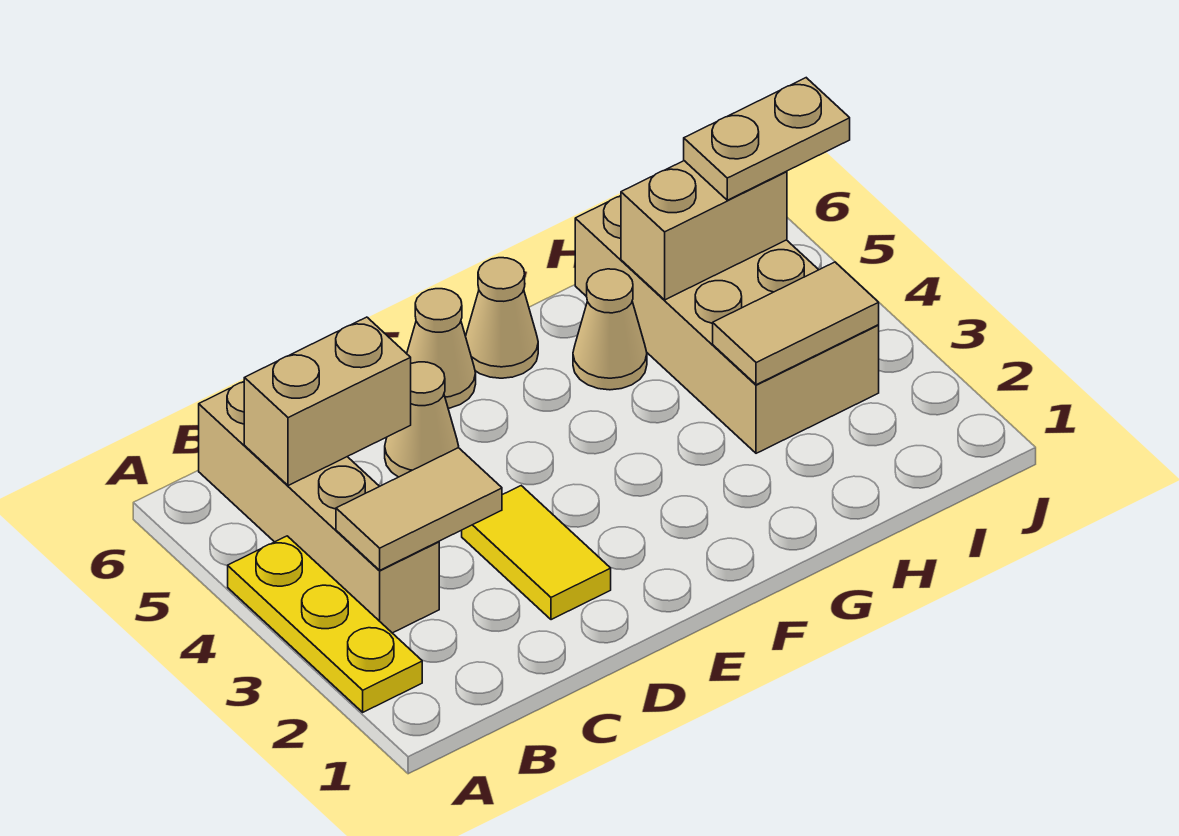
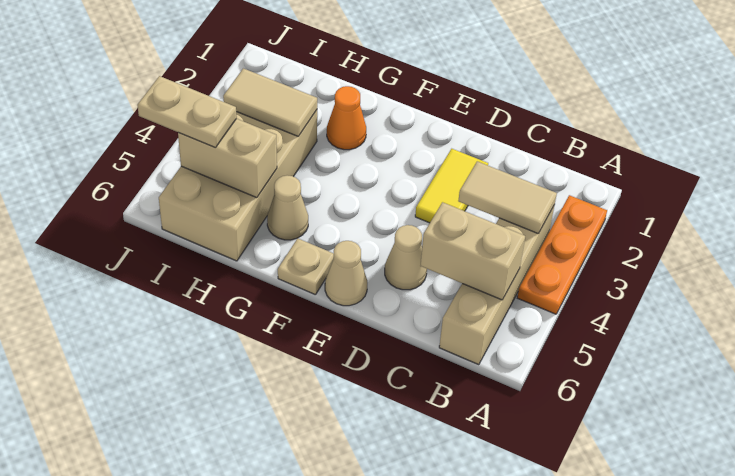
yellow plate A2:A4 level 1 -> orange plate A2:A4 level 1
tan cone F6 level 1 -> tan plate F6 level 1
none -> orange cone G2 level 1

